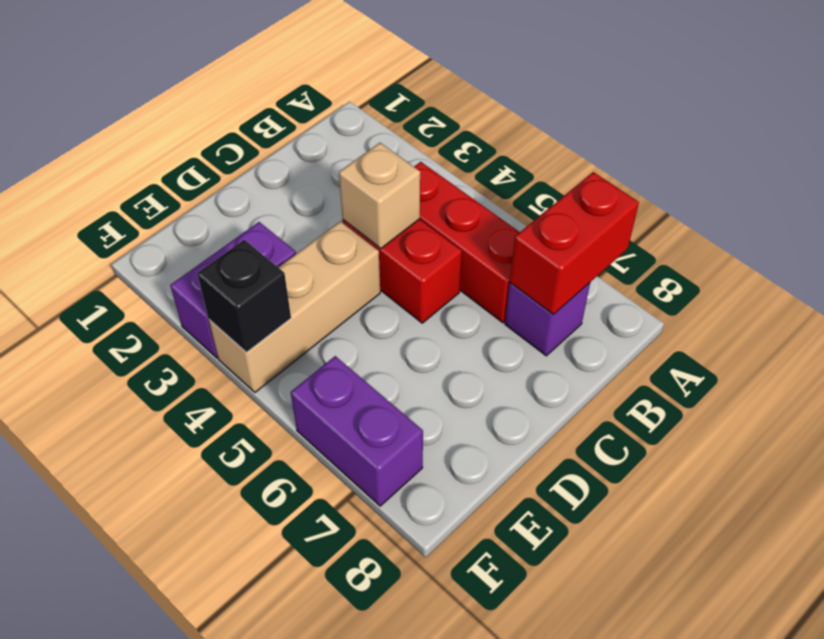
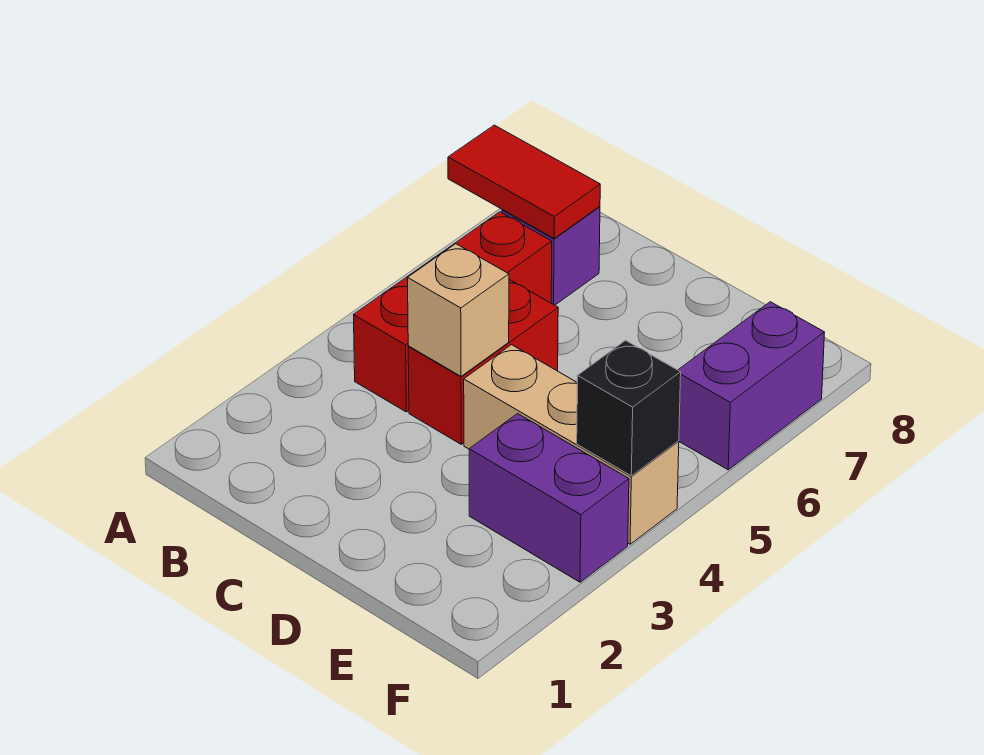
red brick A7:B7 level 2 -> red tile A7:B7 level 2

